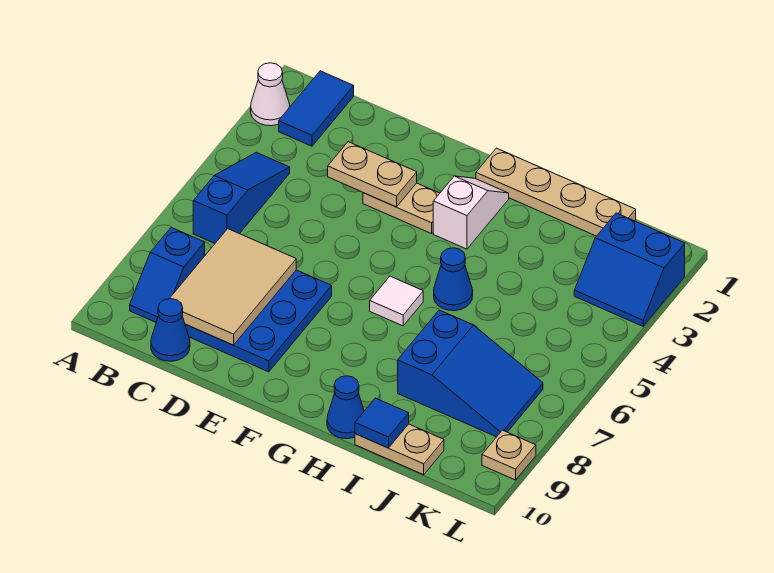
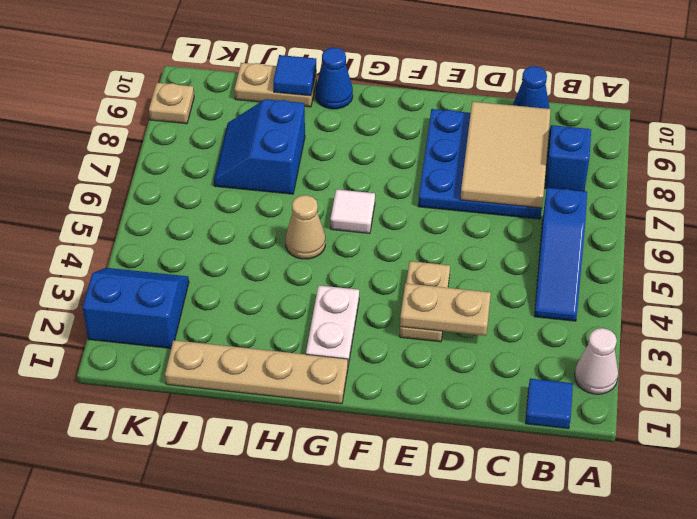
blue tile B1:B2 level 1 -> blue tile B1 level 1
tan plate E3:F3 level 1 -> tan plate E3:E4 level 1
white slope G2:G3 level 1 top 3 -> white plate G2:G3 level 1
blue cone H5 level 1 -> tan cone H5 level 1
blue slope I7:K8 level 1 top I -> blue slope I7:J8 level 1 top I

